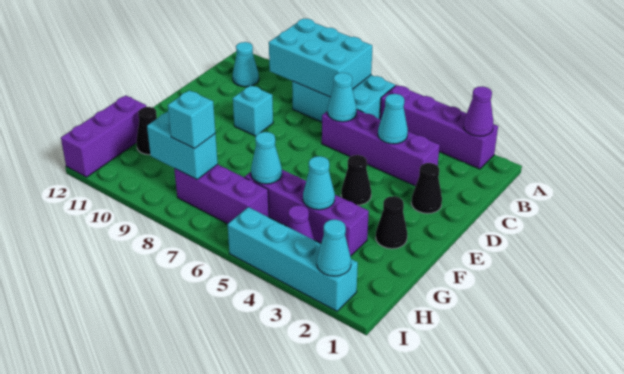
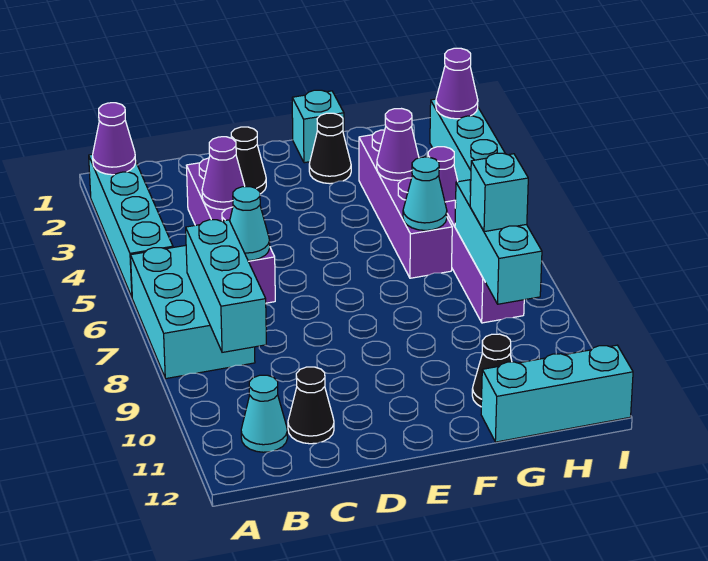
purple brick A2:A5 level 1 -> cyan brick A2:A5 level 1
cyan brick A7:B9 level 2 -> cyan brick B7:B9 level 2
cyan cone C4 level 2 -> purple cone C4 level 2
cyan brick D9 level 1 -> cyan brick F1 level 1
black cone E4 level 1 -> black cone C11 level 1
cyan cone G4 level 2 -> purple cone G4 level 2
purple brick G12:I12 level 1 -> cyan brick G12:I12 level 1
cyan brick H8:H9 level 2 -> cyan brick H7:H9 level 2
cyan cone I2 level 2 -> purple cone I2 level 2

